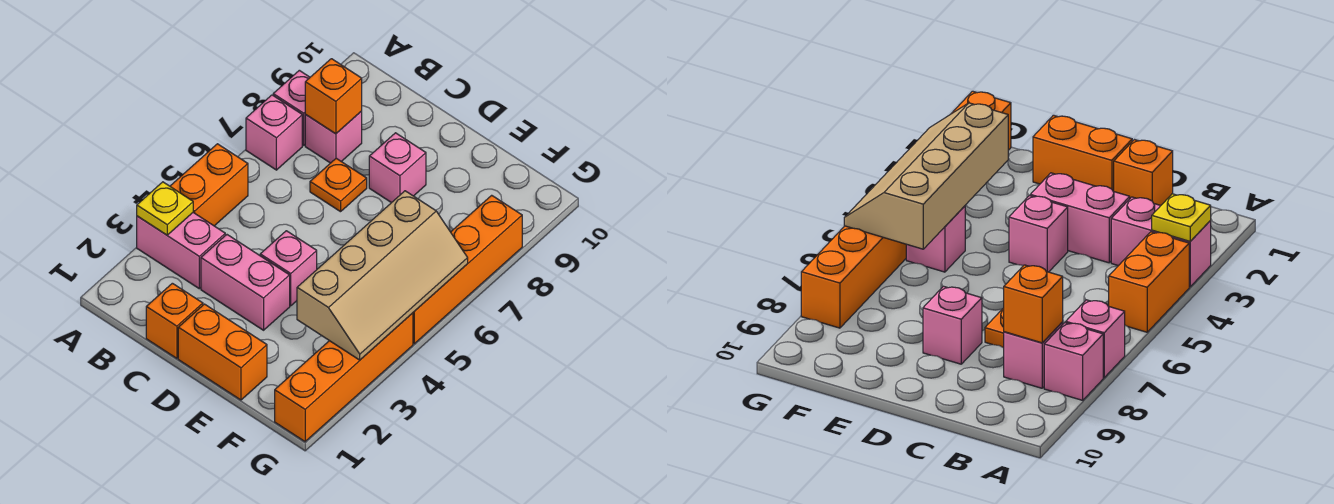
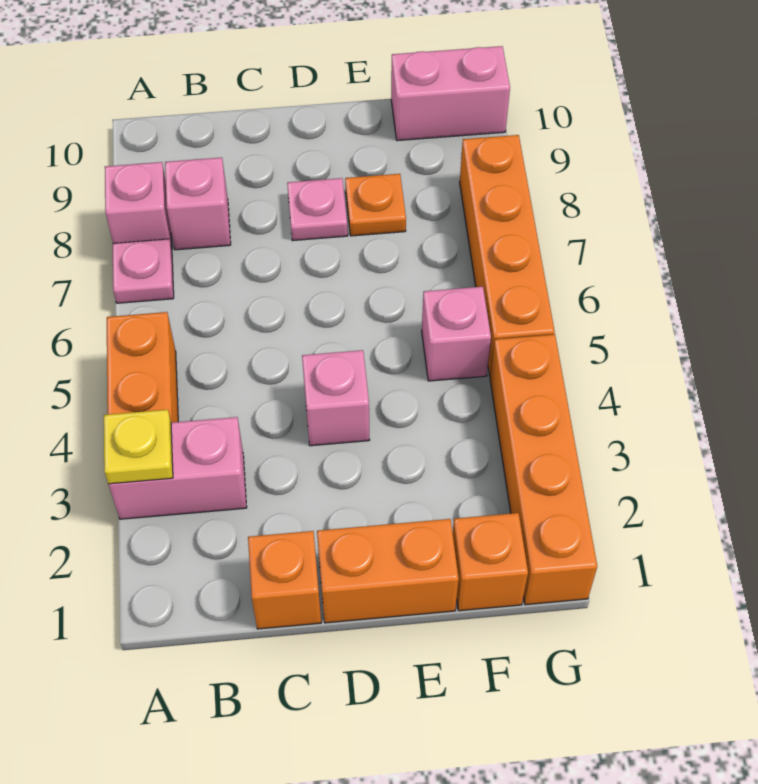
pink brick A7 level 1 -> pink plate A7 level 1
orange brick B8 level 2 -> orange brick F1 level 1
pink brick C3:D3 level 1 -> pink brick F10:G10 level 1
orange plate C7 level 1 -> orange plate E8 level 1
pink brick D8 level 1 -> pink plate D8 level 1
tan slope F3:G6 level 2 top F -> none

